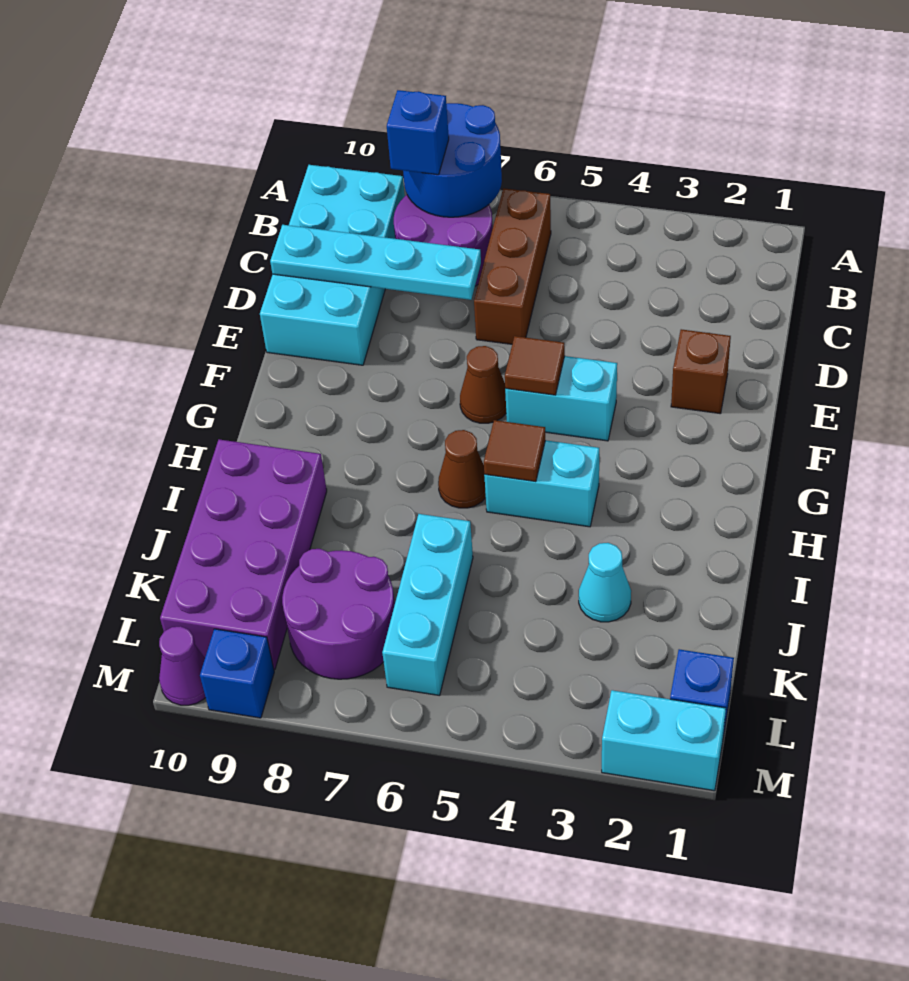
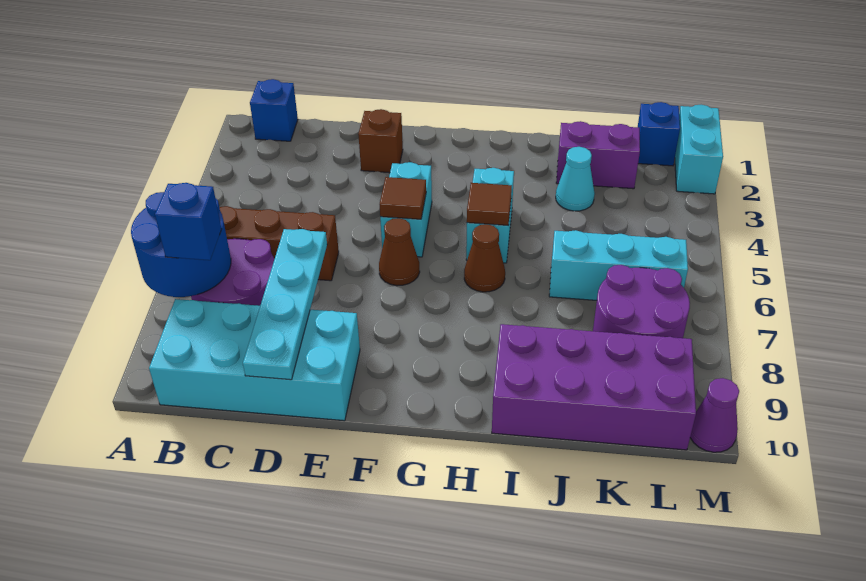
none -> purple brick J2:K2 level 1
blue brick M9 level 1 -> blue brick B1 level 1

